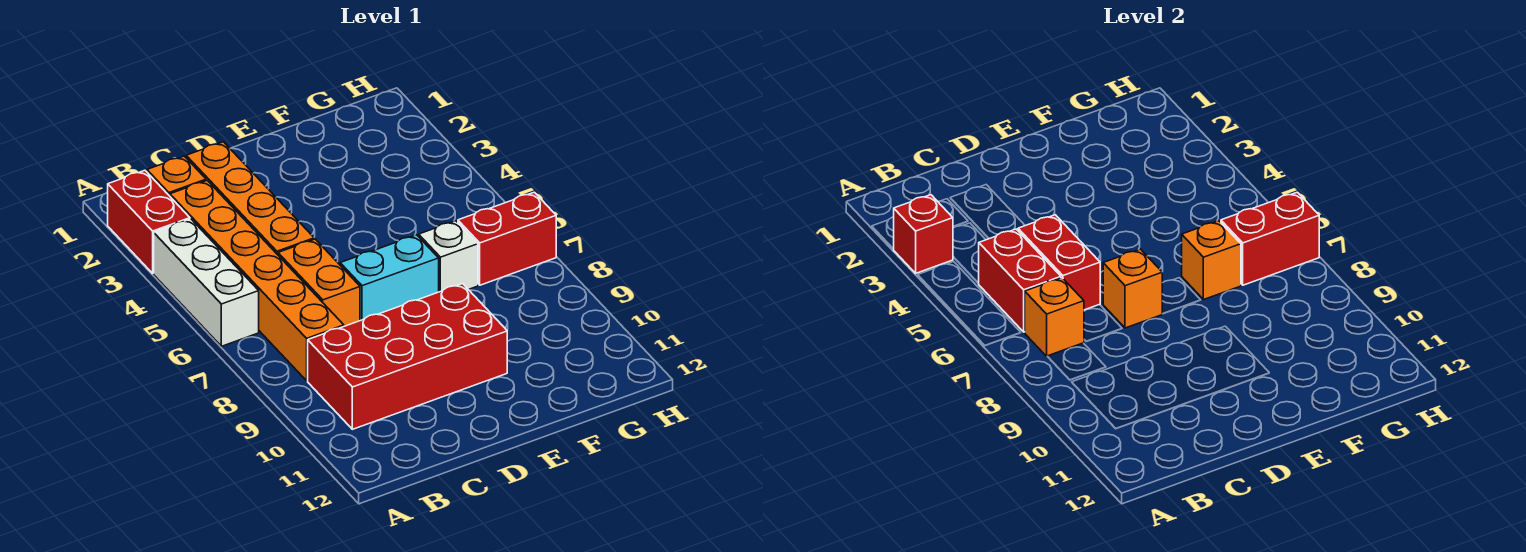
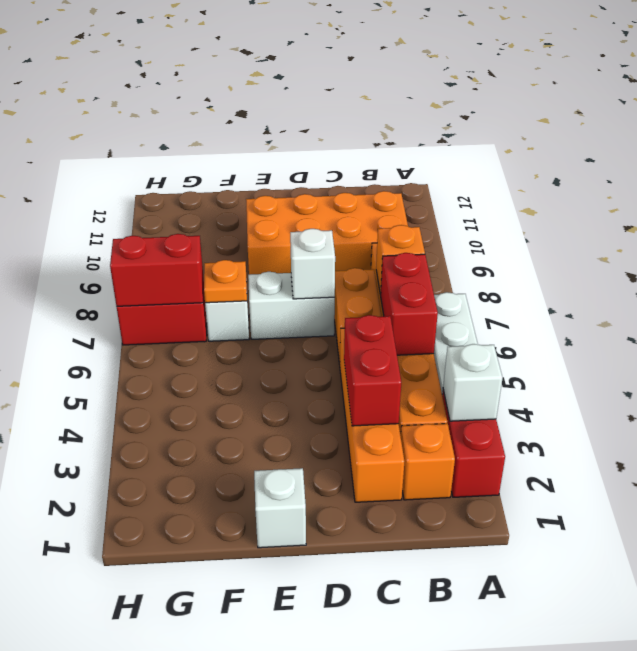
red brick A3 level 2 -> white brick A3 level 2
red brick B9:E10 level 1 -> orange brick B9:E10 level 1
red brick C5:C6 level 2 -> red brick C3:C4 level 2
cyan brick D7:E7 level 1 -> white brick D7:E7 level 1
orange brick D7 level 2 -> white brick D7 level 2
none -> white brick E1 level 1
orange brick F7 level 2 -> orange plate F7 level 2

